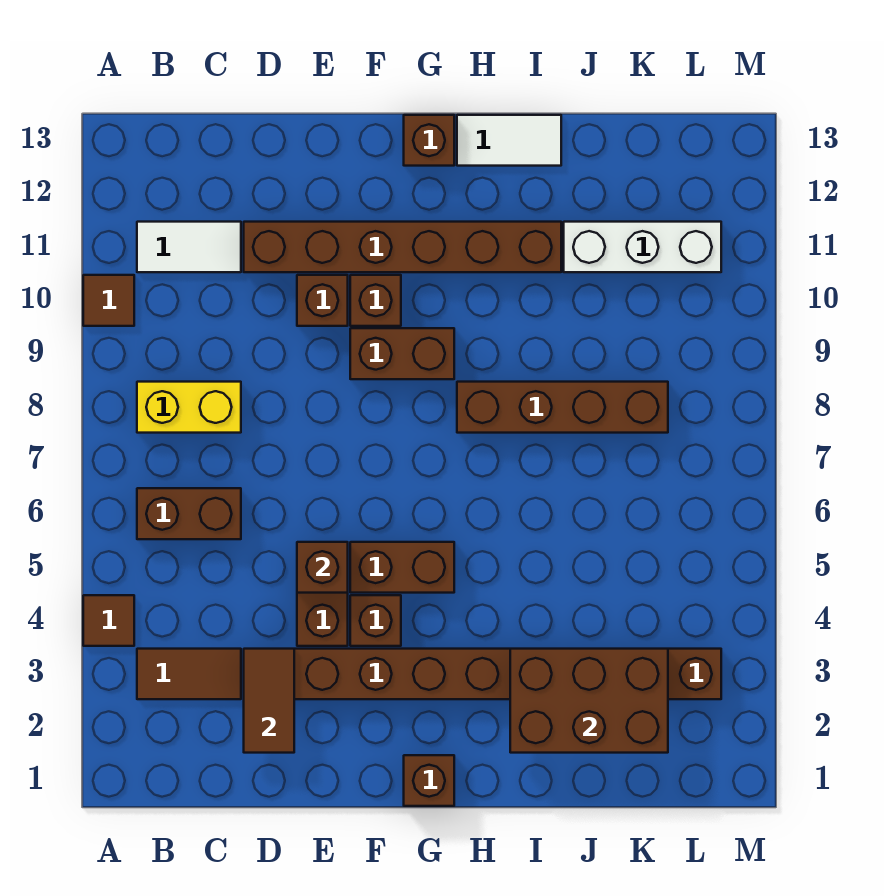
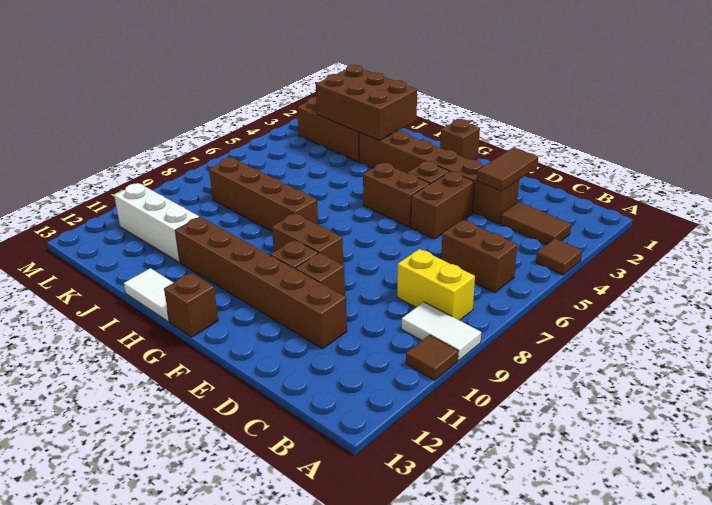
white tile B11:C11 level 1 -> white tile A9:B9 level 1
brown brick E5 level 2 -> none

